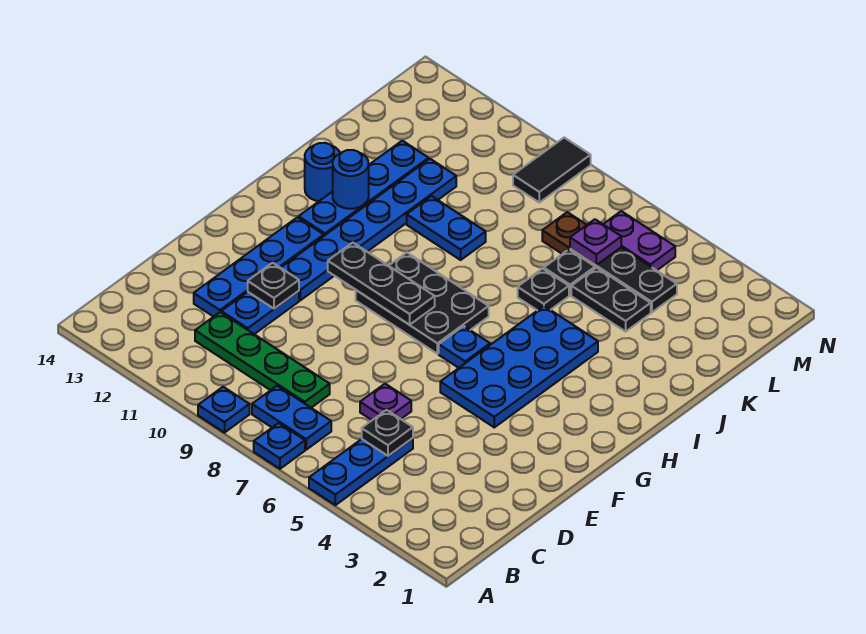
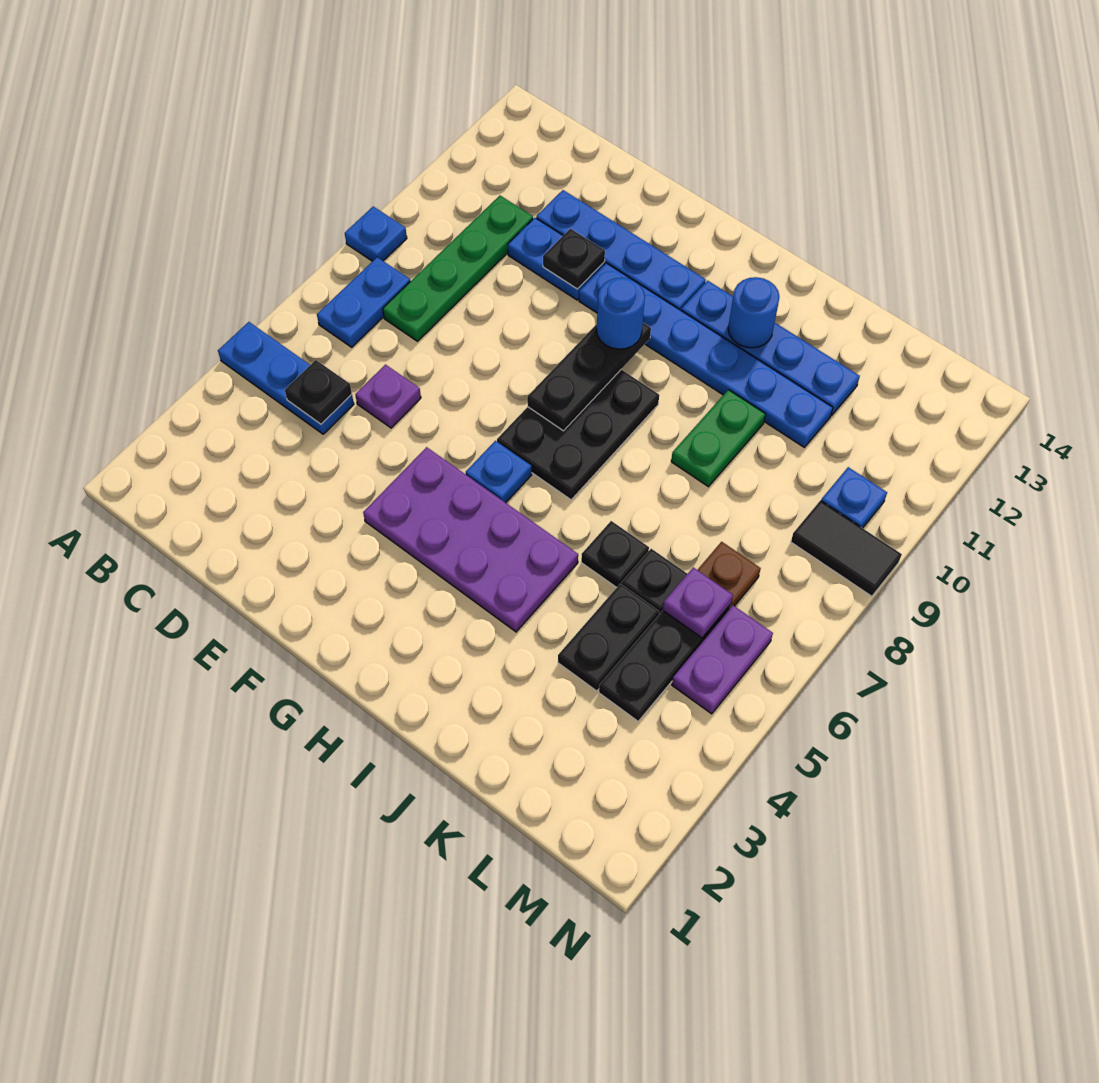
blue plate A7 level 1 -> blue plate M10 level 1
blue plate F4:I5 level 1 -> purple plate F4:I5 level 1
blue round brick I13 level 1 -> blue round brick G10 level 3
blue plate J9:J10 level 1 -> green plate J9:J10 level 1

